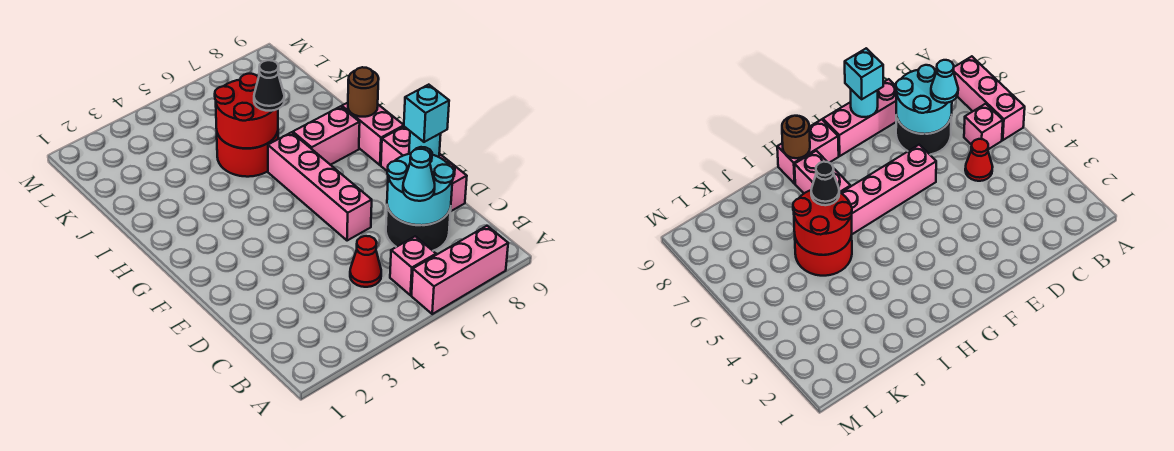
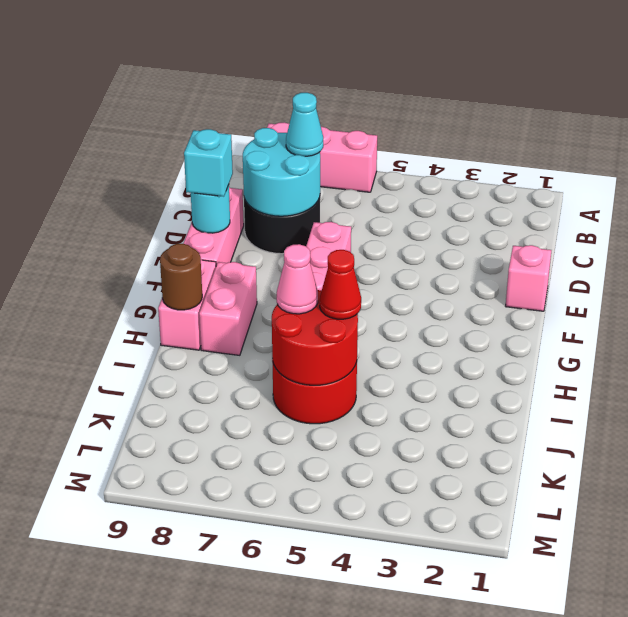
pink brick B6 level 1 -> pink brick E1 level 1
red cone C5 level 1 -> red cone I5 level 3
pink brick H7:H8 level 1 -> pink brick G8:H8 level 1
black cone I6 level 3 -> pink cone I6 level 3

